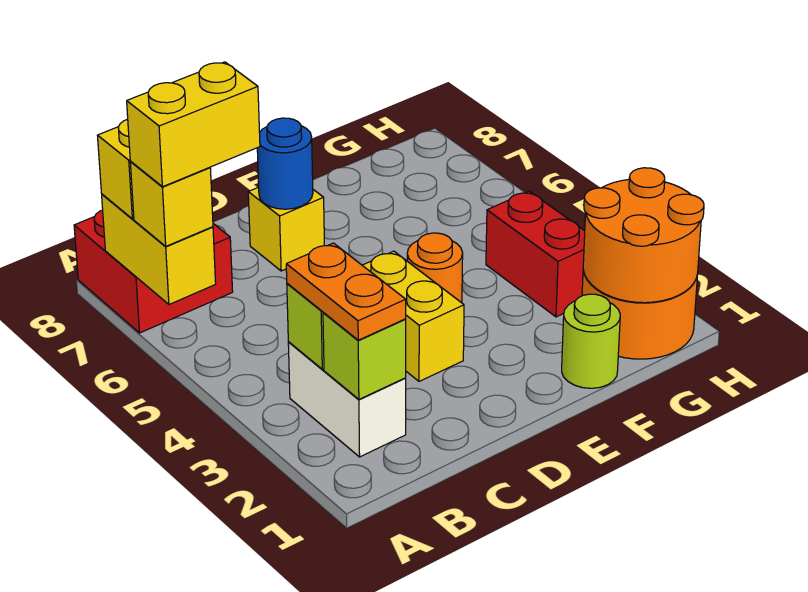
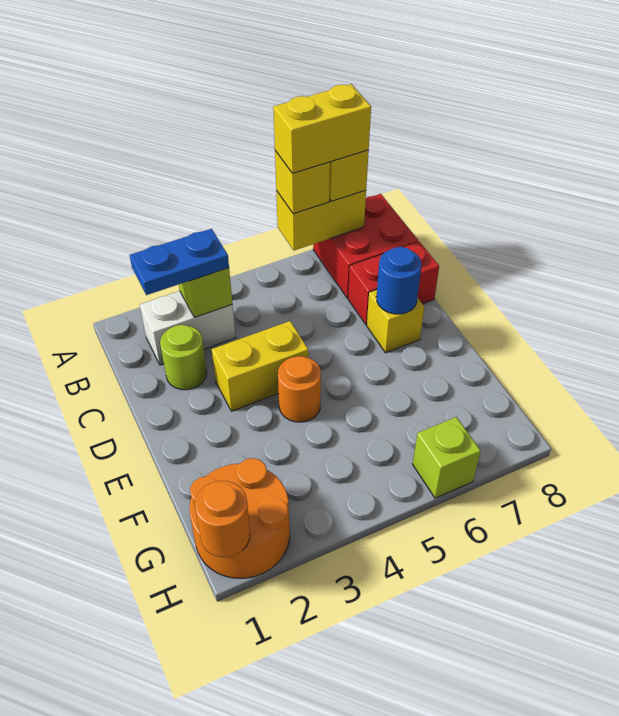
yellow brick A6:B6 level 4 -> yellow brick A6:A7 level 4
lime brick B2 level 2 -> lime brick H6 level 1
orange plate B2:B3 level 3 -> blue plate B2:B3 level 3
lime round brick F1 level 1 -> lime round brick C2 level 1
orange round brick G1:H2 level 2 -> orange round brick H1 level 2
red brick G3:G4 level 1 -> red brick C7:C8 level 1

